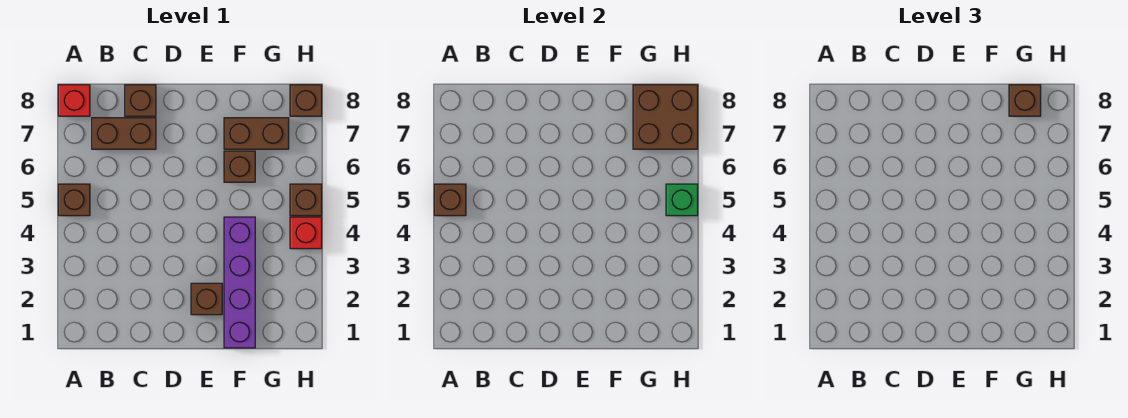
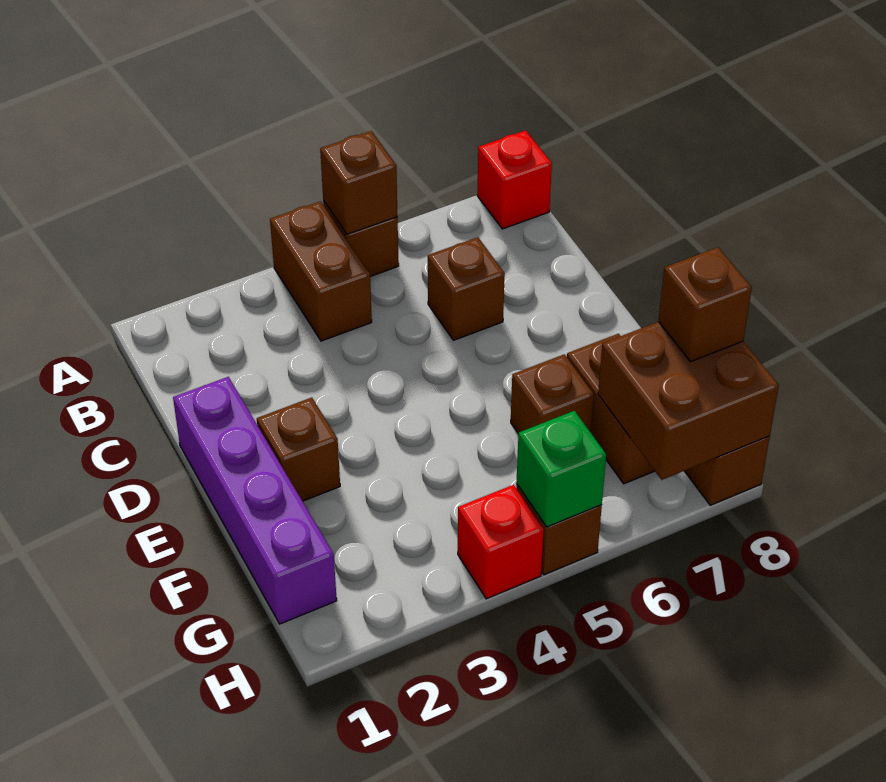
brown brick B7:C7 level 1 -> brown brick A4:B4 level 1
brown brick C8 level 1 -> brown brick C6 level 1
purple brick F1:F4 level 1 -> purple brick D1:G1 level 1

